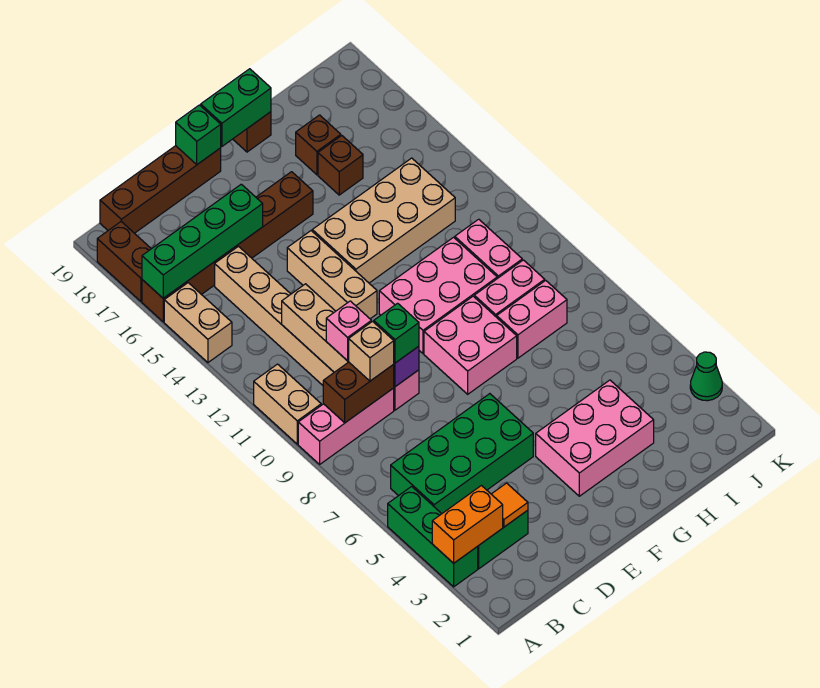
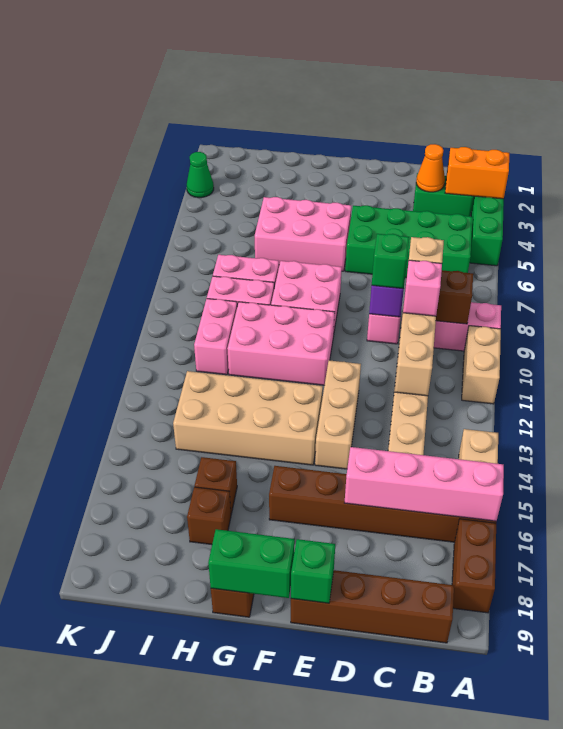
green brick A16:D16 level 2 -> pink brick A16:D16 level 2
orange tile C3 level 2 -> orange cone C3 level 2
pink brick F3:H4 level 1 -> pink brick F5:H6 level 1

